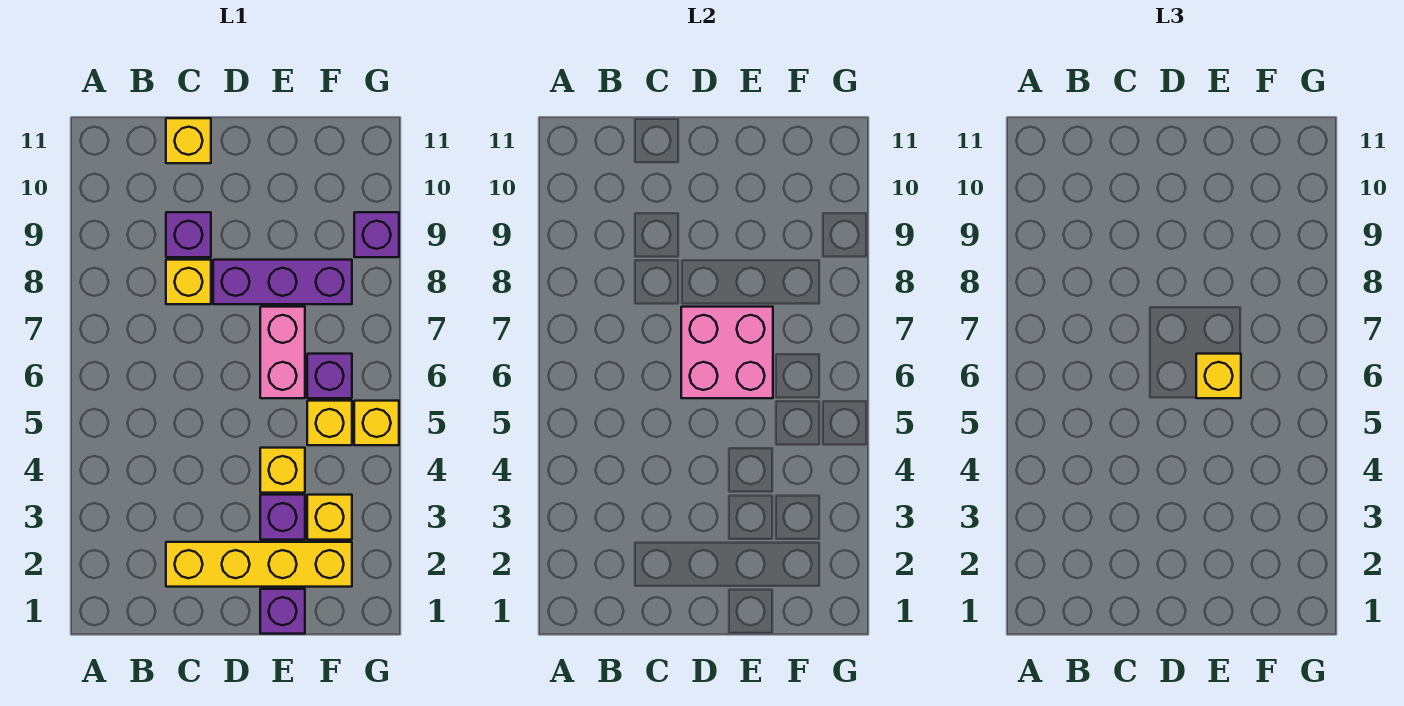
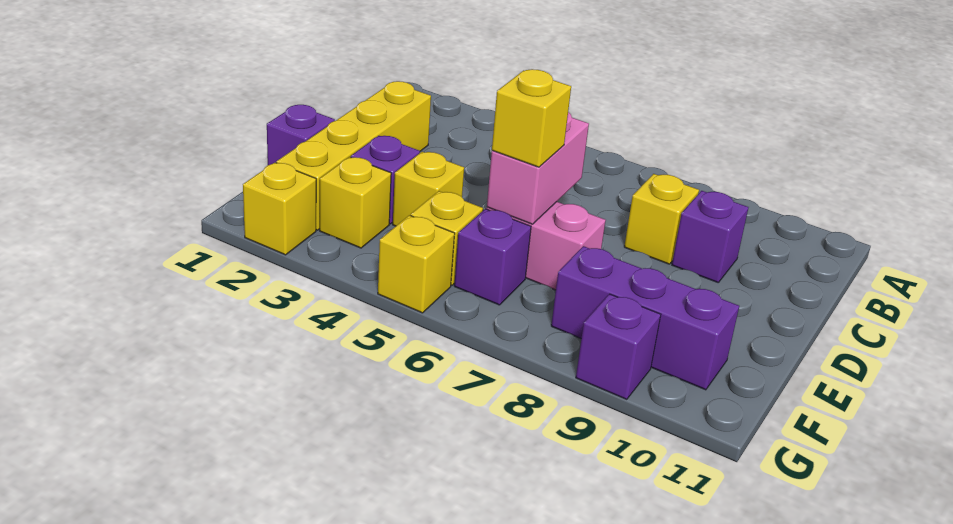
yellow brick C11 level 1 -> yellow brick G2 level 1
pink brick D6:E7 level 2 -> pink brick D6:E6 level 2
purple brick D8:F8 level 1 -> purple brick F8:F10 level 1

